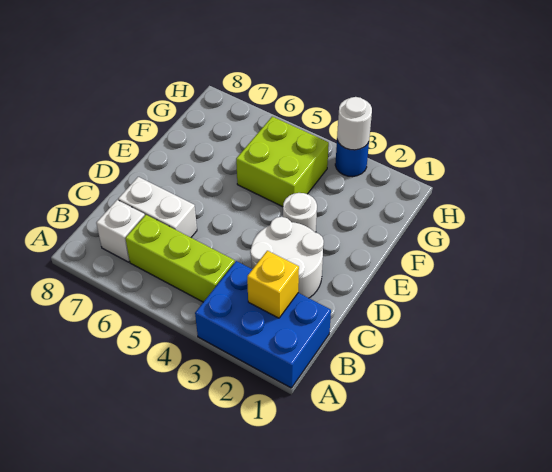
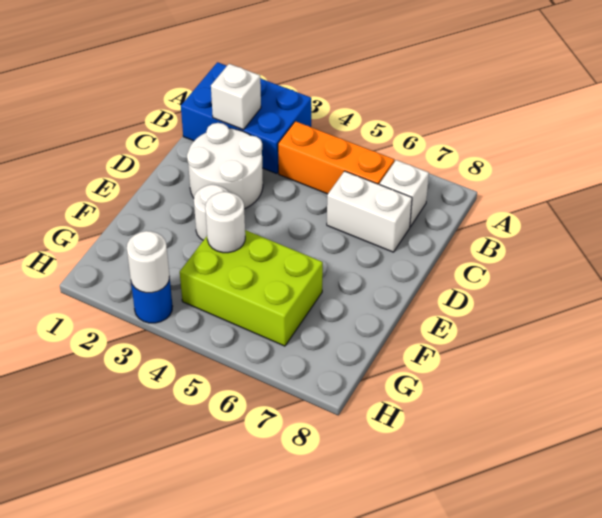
yellow brick B2 level 2 -> white brick B2 level 2
lime brick B4:B6 level 1 -> orange brick B4:B6 level 1
lime brick F4:G5 level 1 -> lime brick F4:G6 level 1
none -> white round brick F4 level 2

